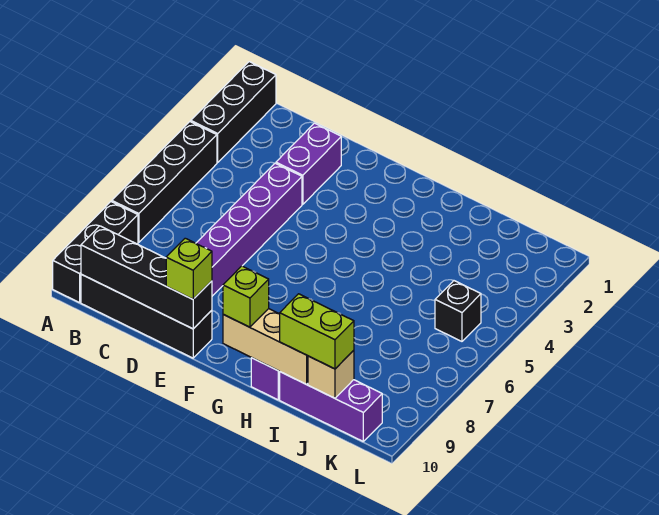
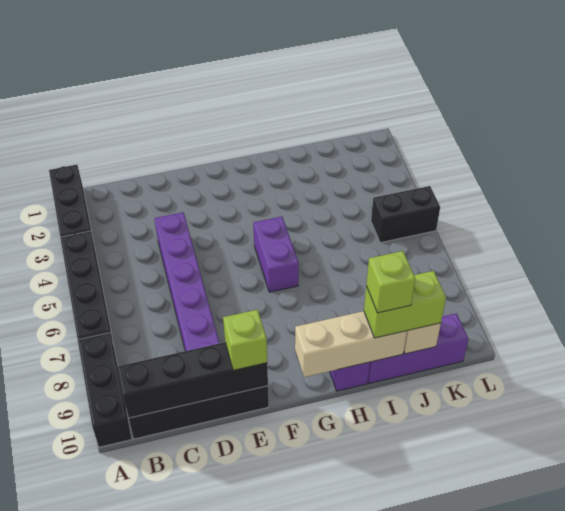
purple brick D2:D3 level 1 -> purple brick G5:G6 level 1
lime brick G10 level 3 -> lime brick I10 level 4
black brick K5 level 1 -> black brick K5:L5 level 1

